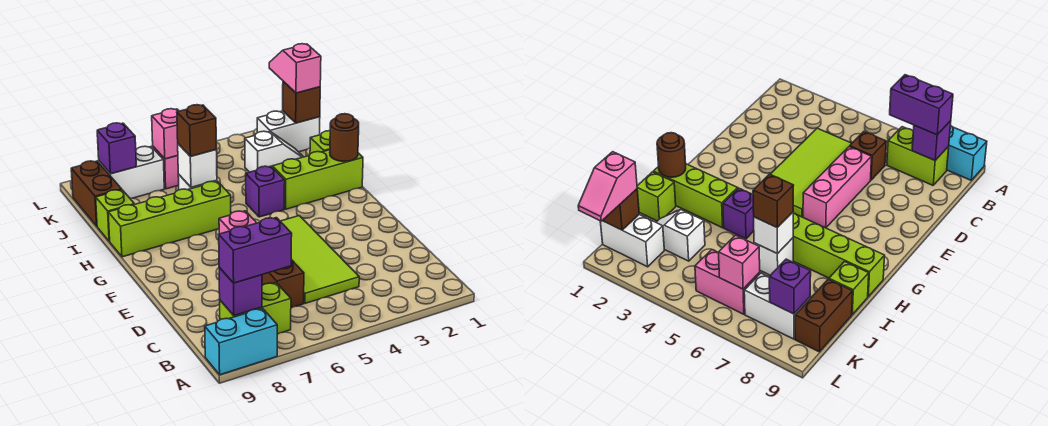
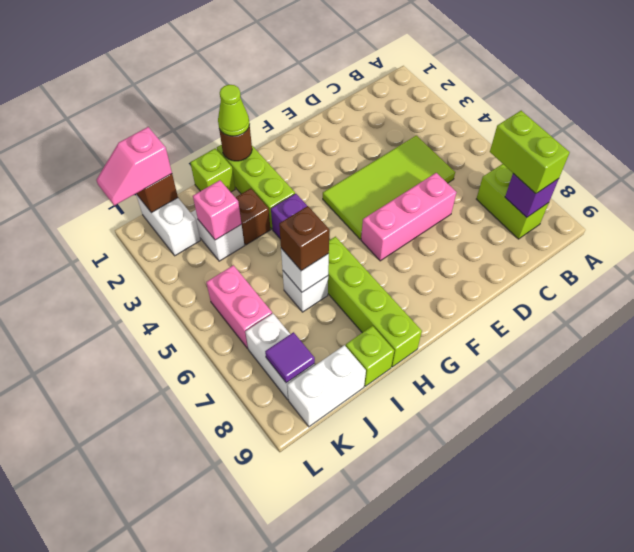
cyan brick A8:A9 level 1 -> none
purple brick B7:B8 level 3 -> lime brick B7:B8 level 3
brown brick C6 level 1 -> brown brick I3 level 1
none -> lime cone H1 level 3
brown brick J9:K9 level 1 -> white brick J9:K9 level 1
pink brick K6 level 2 -> pink brick J3 level 2
purple brick K8 level 2 -> purple tile K8 level 2

